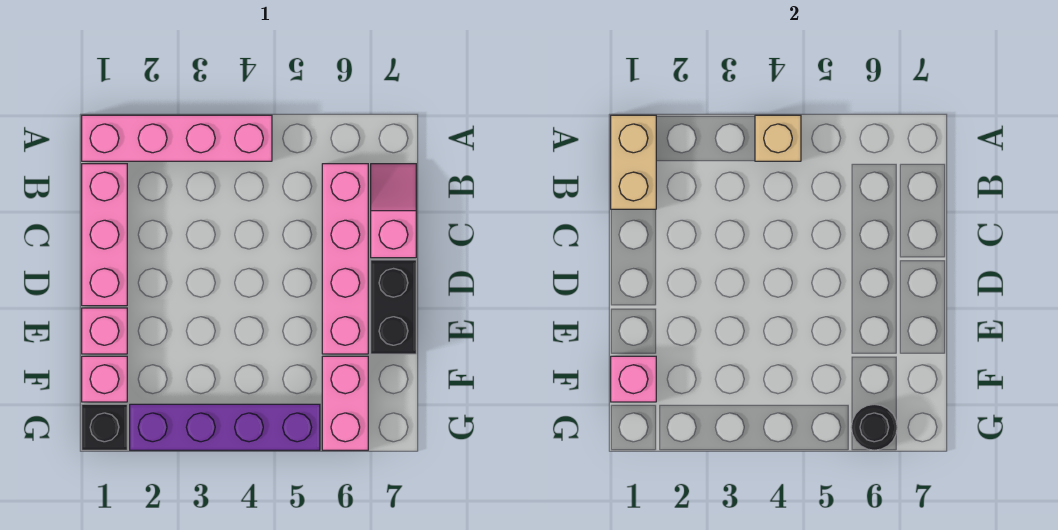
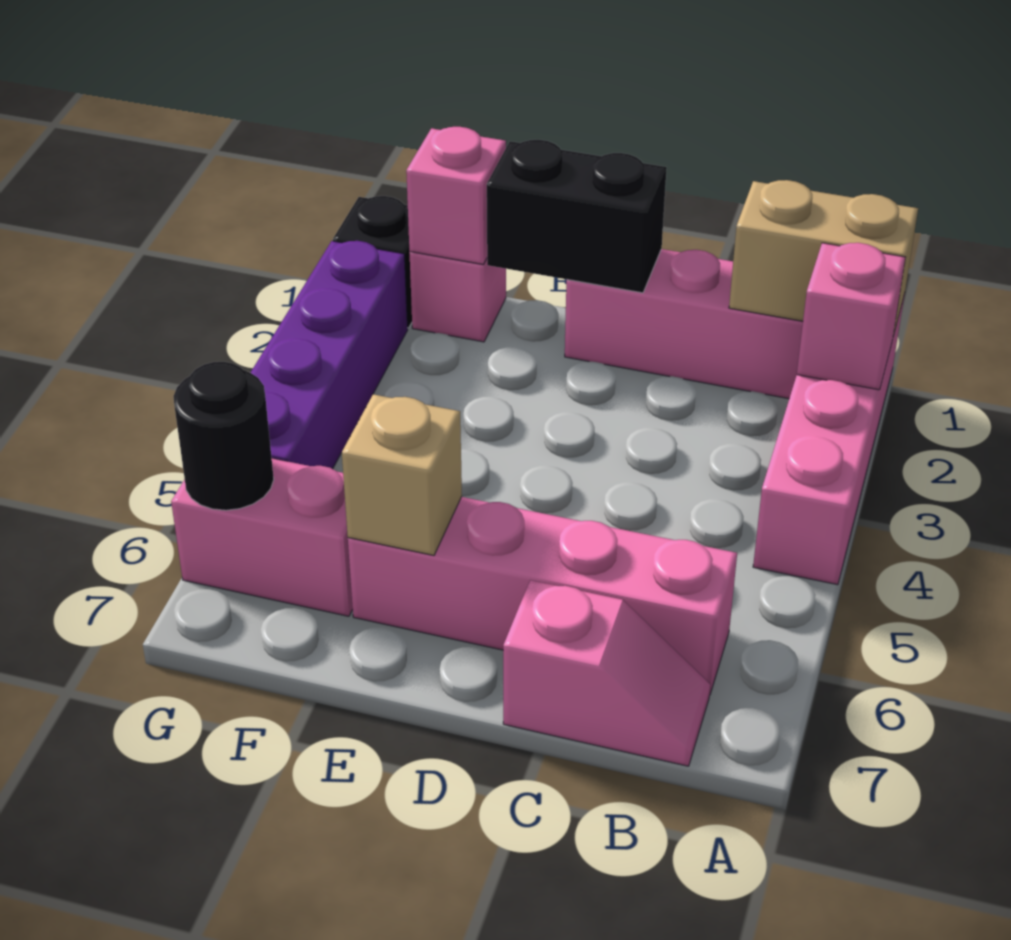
tan brick A4 level 2 -> tan brick E6 level 2
black brick D7:E7 level 1 -> black brick D1:E1 level 2
pink brick E1 level 1 -> pink brick A2 level 2

